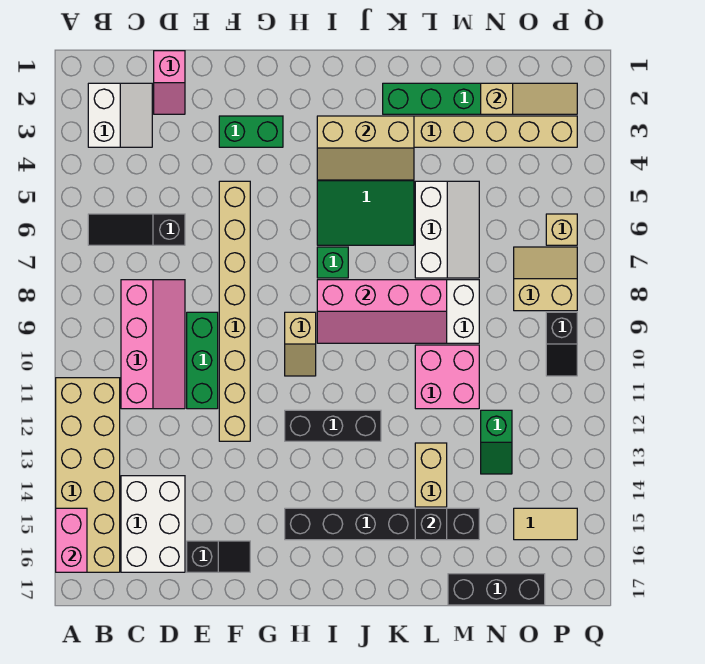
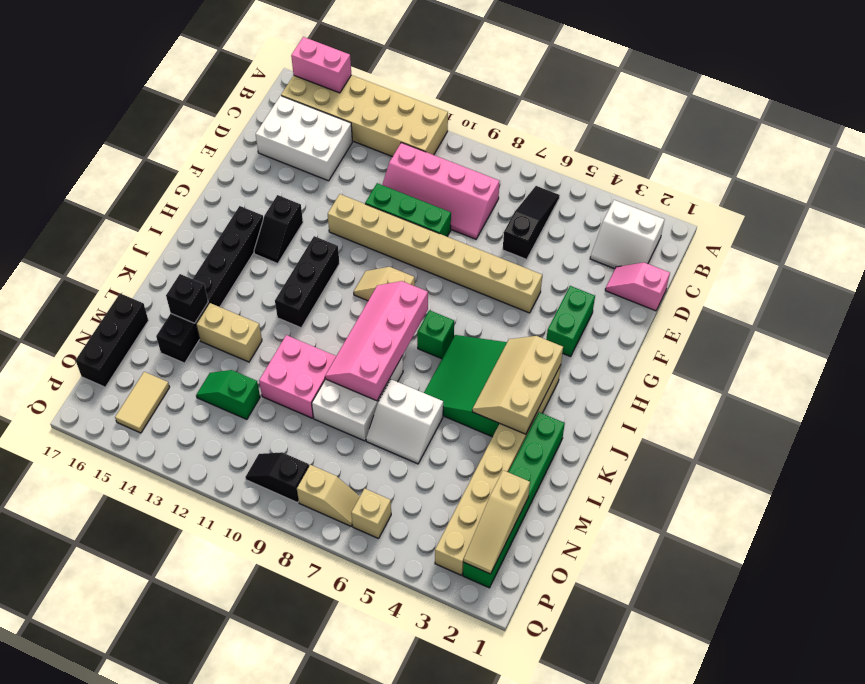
black slope E16:F16 level 1 top E -> black slope G14:H14 level 1 top G
white slope L5:M7 level 1 top L -> white slope L6:M7 level 1 top L
tan slope O7:P8 level 1 top 8 -> tan slope P7:P8 level 1 top 8

